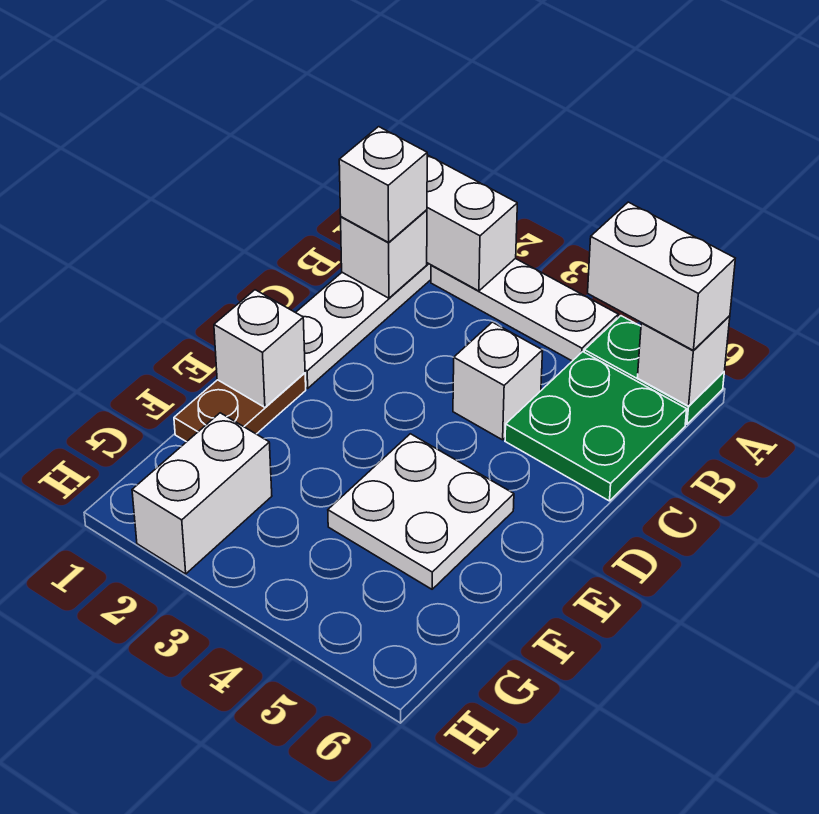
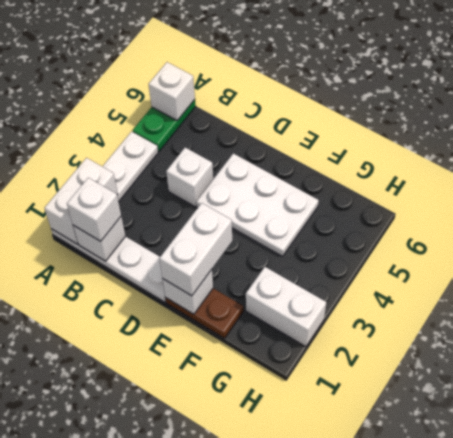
white brick A5:A6 level 3 -> white brick E1:E2 level 3
green plate B5:C6 level 1 -> none
white plate E4:F5 level 1 -> white plate D4:F5 level 1

